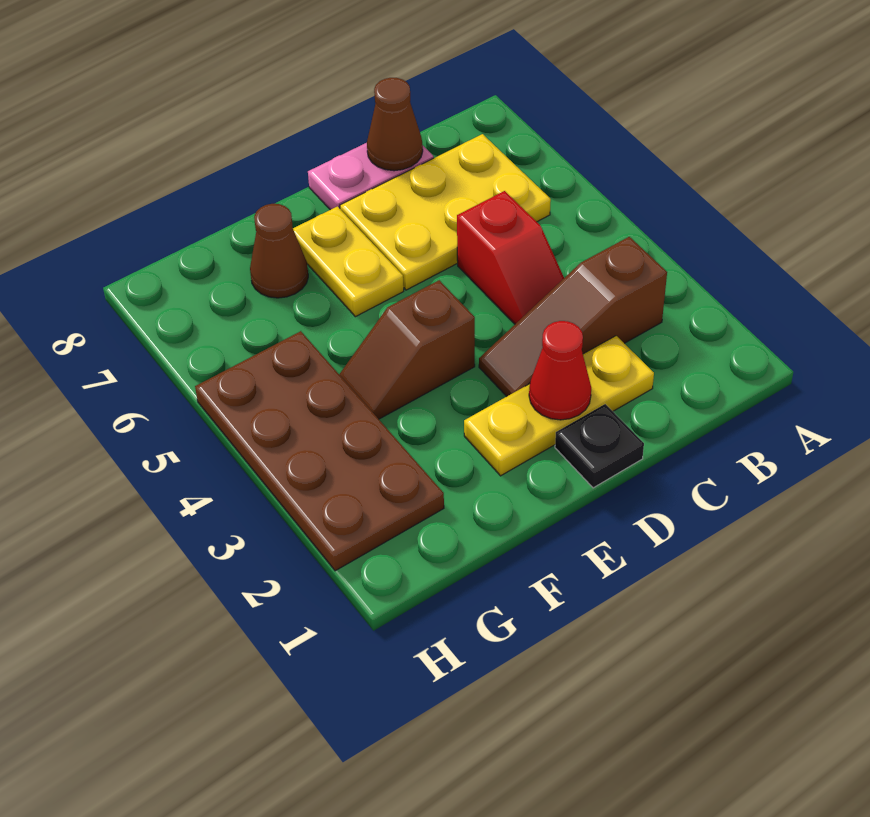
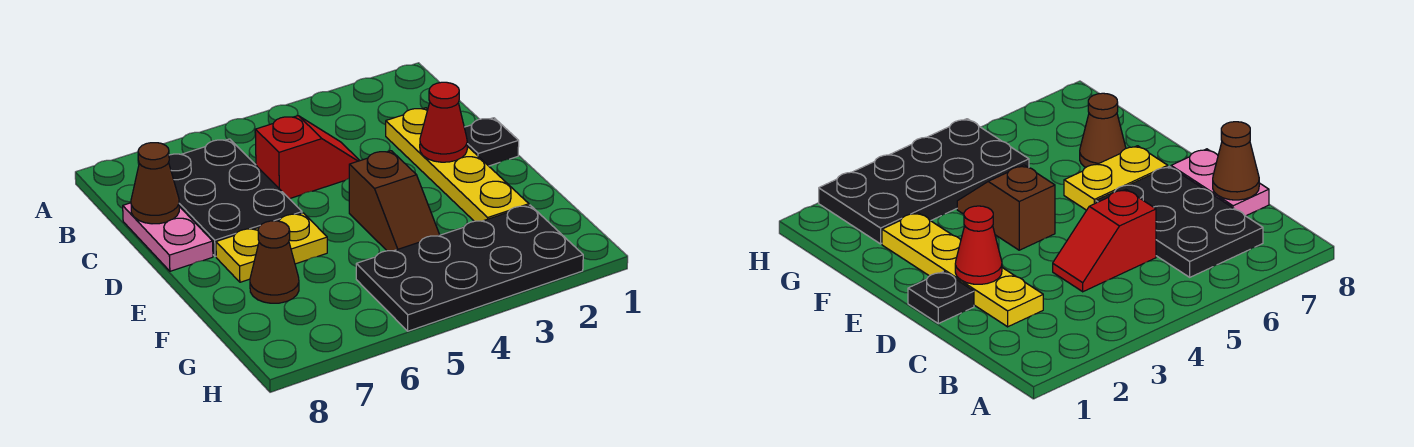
brown slope B3:D3 level 1 top B -> none
yellow plate B6:D7 level 1 -> black plate B6:D7 level 1
yellow plate C2:E2 level 1 -> yellow plate C2:F2 level 1
brown plate G2:H5 level 1 -> black plate G2:H5 level 1

